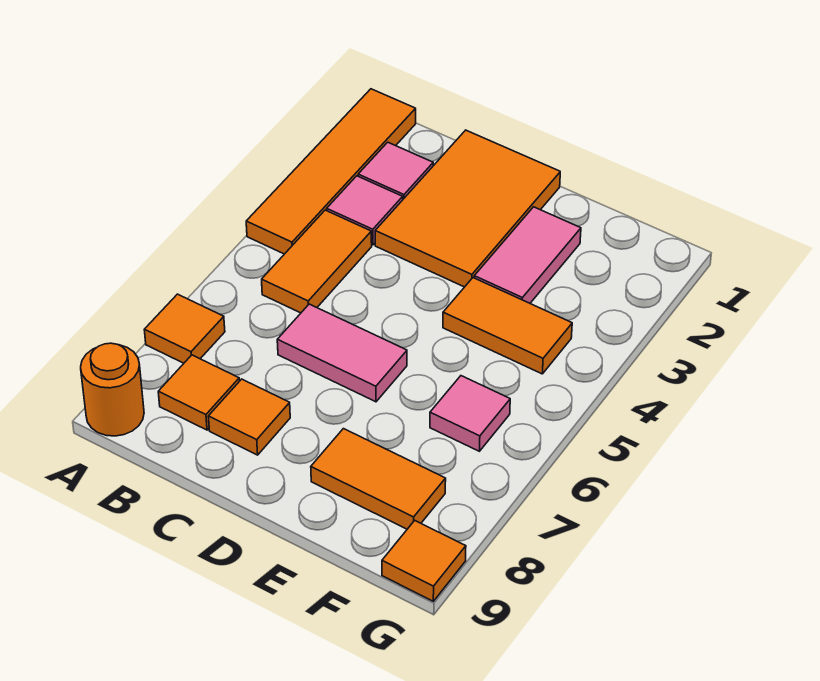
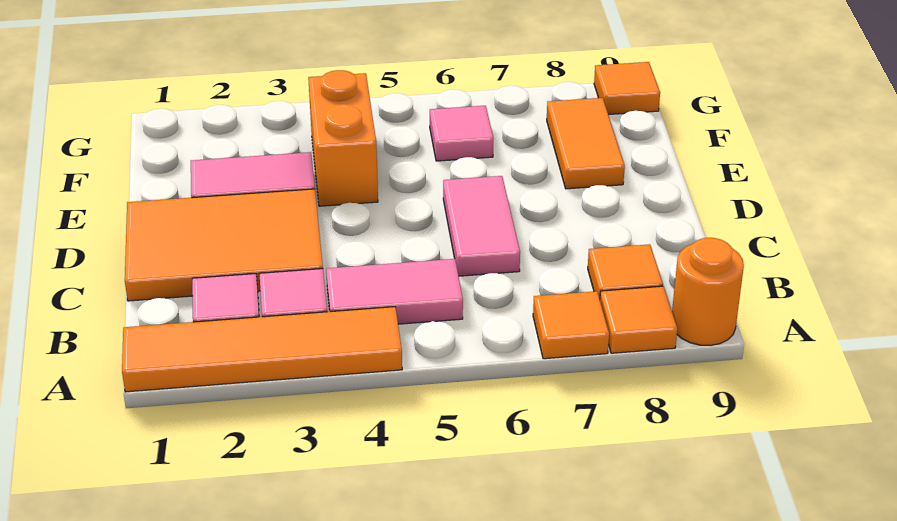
orange tile B4:B5 level 1 -> pink tile B4:B5 level 1
orange tile C8 level 1 -> orange tile A8 level 1
orange tile E4:F4 level 1 -> orange brick E4:F4 level 1

